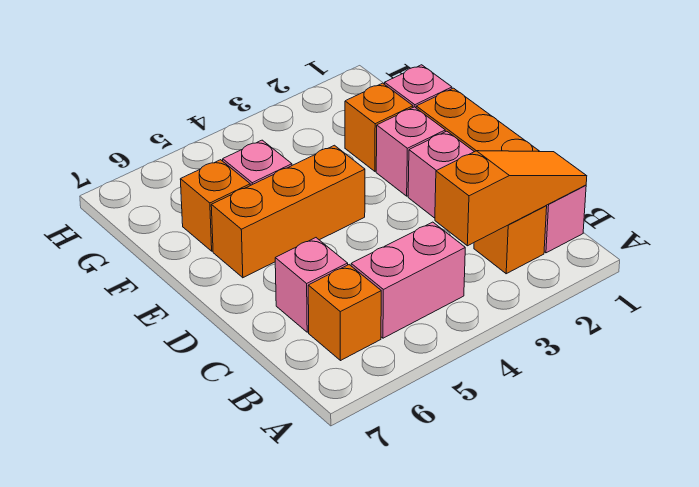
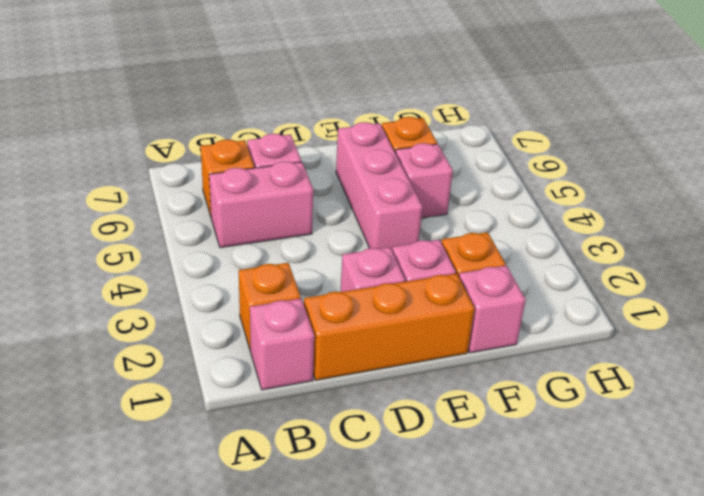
orange slope B1:B3 level 2 top 3 -> none
pink brick B4:B5 level 1 -> pink brick B5:C5 level 1
orange brick E4:E6 level 1 -> pink brick E4:E6 level 1

